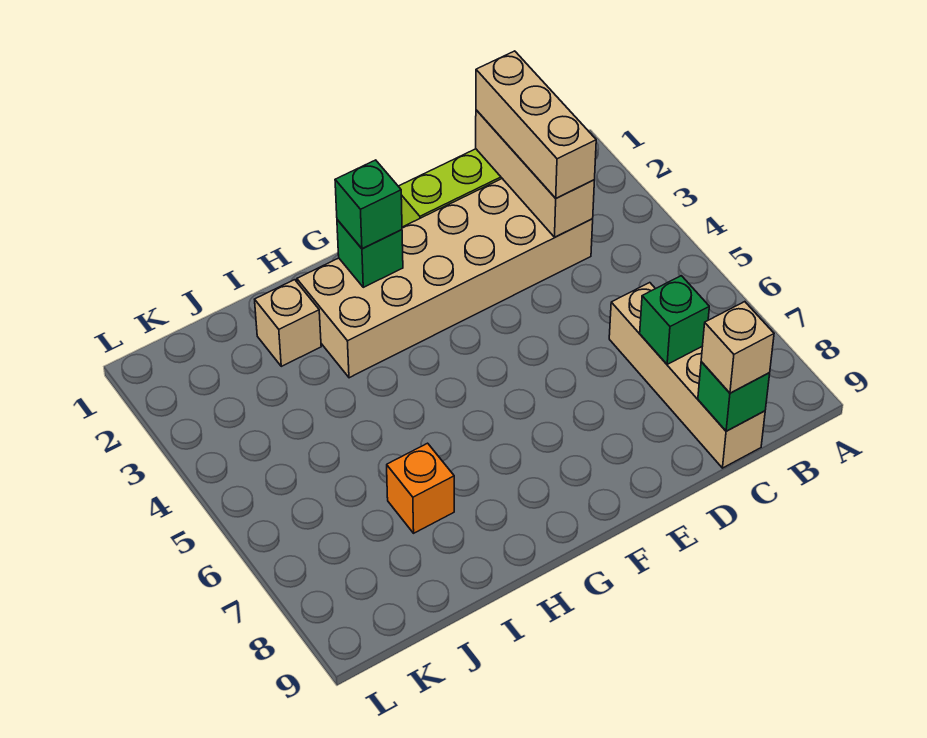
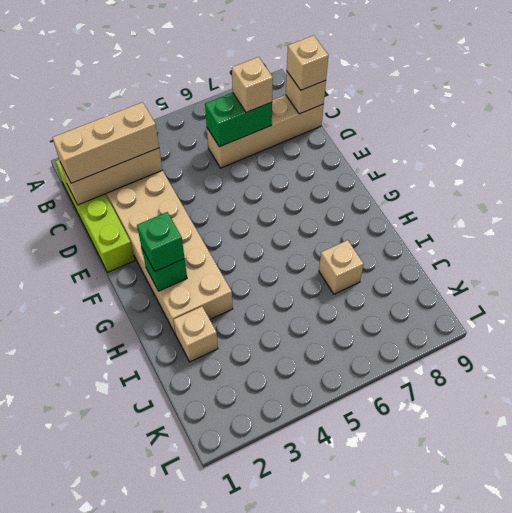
green brick C7 level 2 -> green brick C6:C7 level 2
none -> tan brick C7 level 3
green brick C9 level 2 -> tan brick C9 level 2
orange brick I7 level 1 -> tan brick I7 level 1

